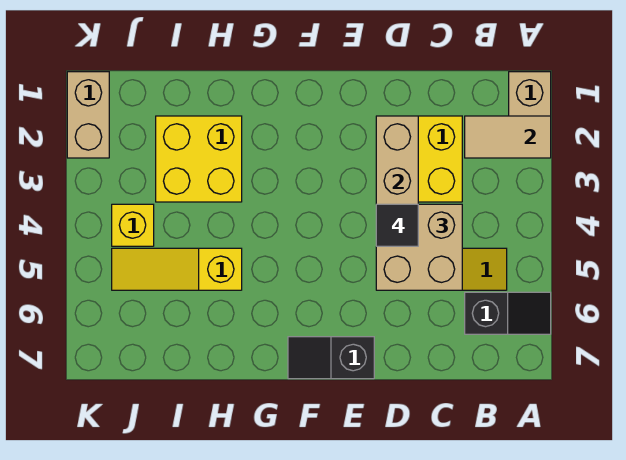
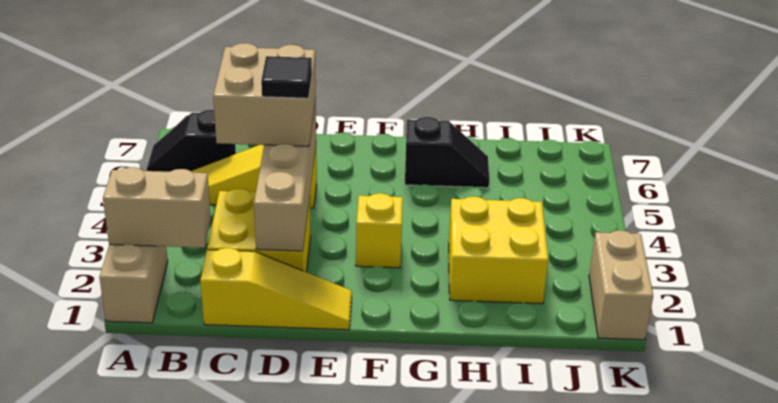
tan tile A2:B2 level 2 -> tan brick A2:B2 level 2
black slope E7:F7 level 1 top E -> black slope G6:H6 level 1 top G
yellow slope H5:J5 level 1 top H -> yellow slope C1:E1 level 1 top C
yellow brick J4 level 1 -> yellow brick F3 level 1

